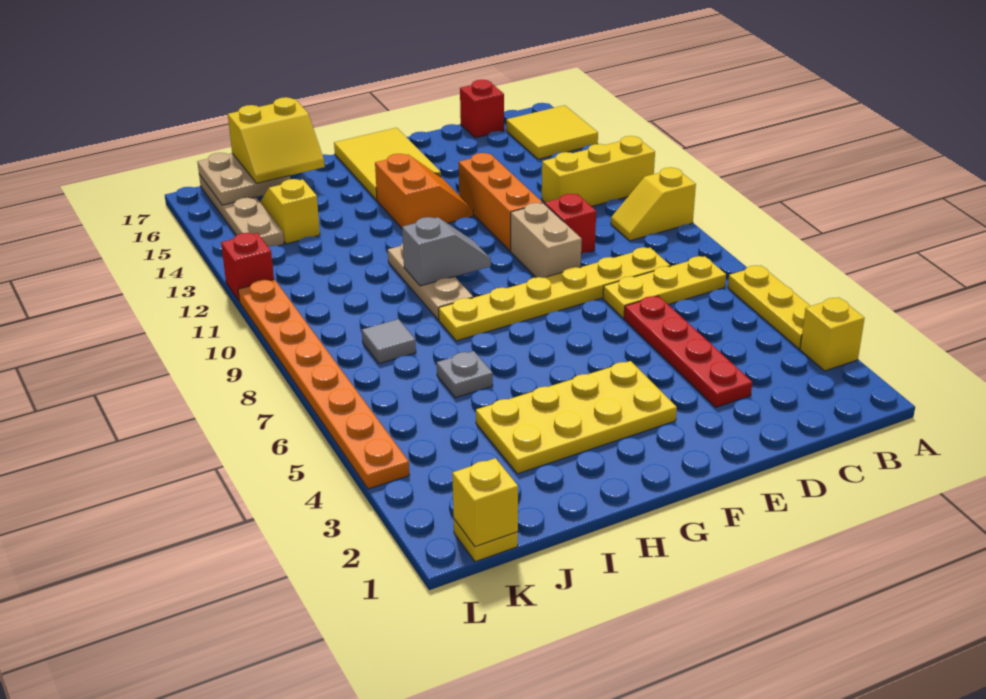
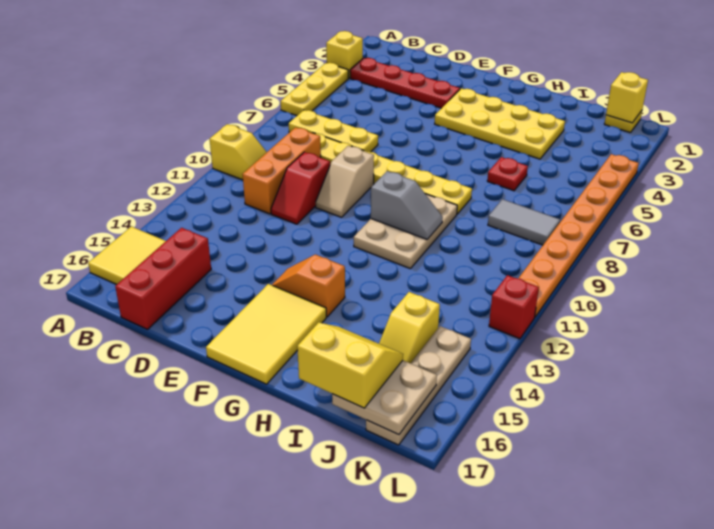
yellow brick A12:C12 level 1 -> none
red brick C17 level 1 -> red brick C15:C17 level 1
red plate D3:D6 level 1 -> red plate B3:E3 level 1
tan brick E9:E10 level 1 -> tan slope E9:E10 level 1 top 9
orange brick E11:E13 level 1 -> orange brick C9:C11 level 1
orange slope F13:G14 level 1 top G -> orange slope F14:G14 level 1 top G
grey slope G10:H10 level 2 top H -> grey slope G10:H10 level 2 top G
tan plate H9:H11 level 1 -> tan plate G9:H11 level 1
grey plate I6 level 1 -> red plate I6 level 1
grey tile J8 level 1 -> grey tile J8:K8 level 1

